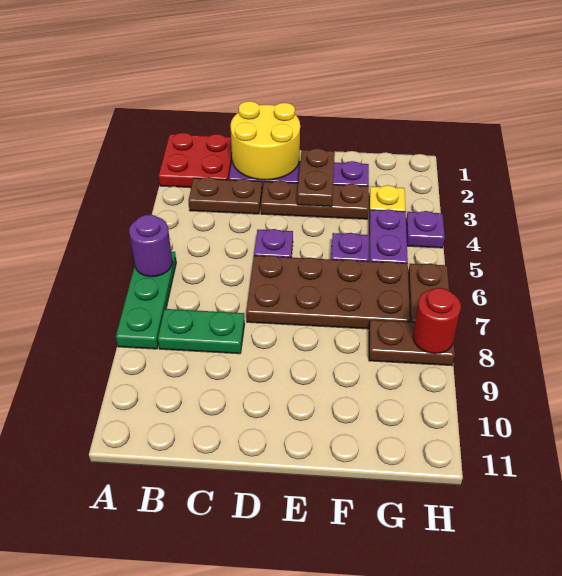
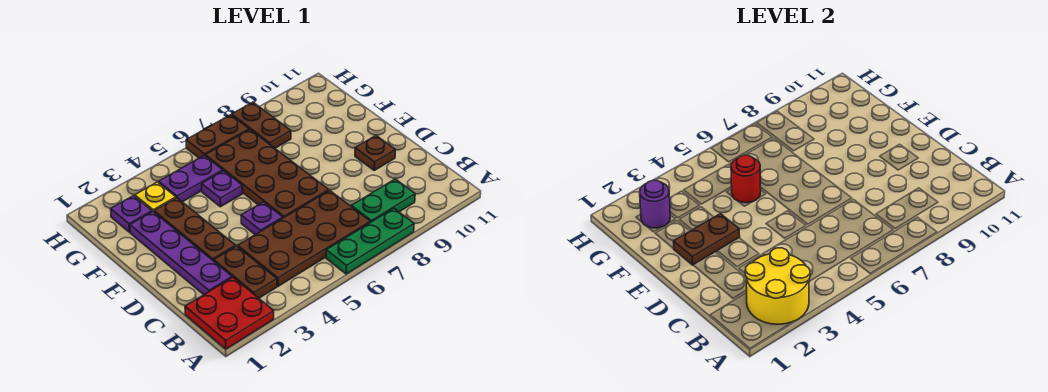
purple round brick A6 level 2 -> purple round brick G2 level 2
none -> brown plate B4:C7 level 1
green plate B8:C8 level 1 -> green plate B8:B9 level 1
yellow round brick C1:D2 level 2 -> yellow round brick A2:B3 level 2
none -> brown plate D10 level 1
purple plate H4 level 1 -> purple plate G2 level 1
red round brick H8 level 2 -> red round brick F5 level 2

